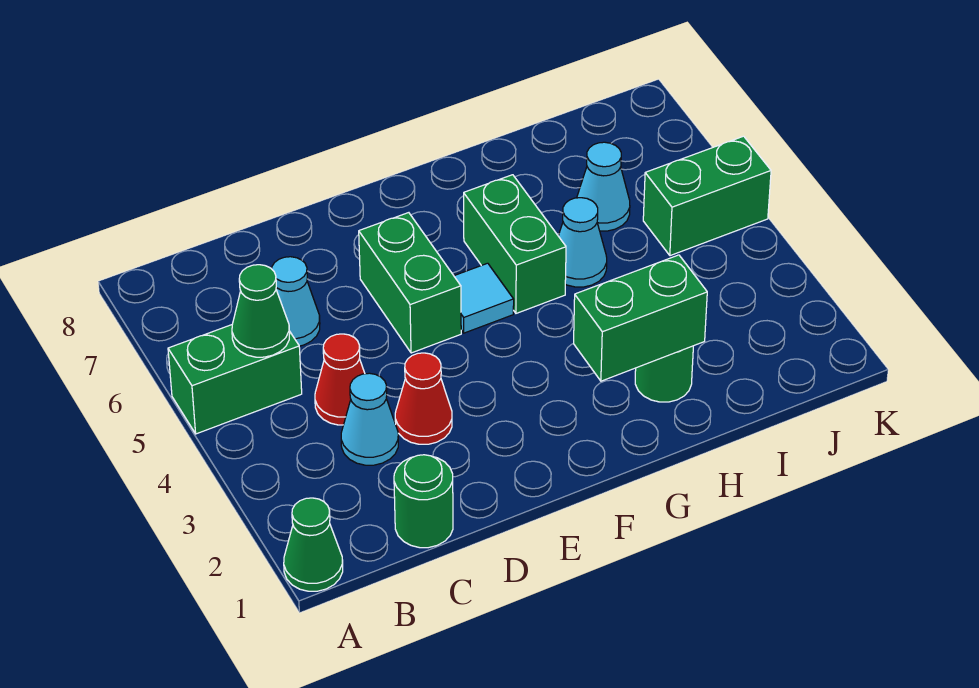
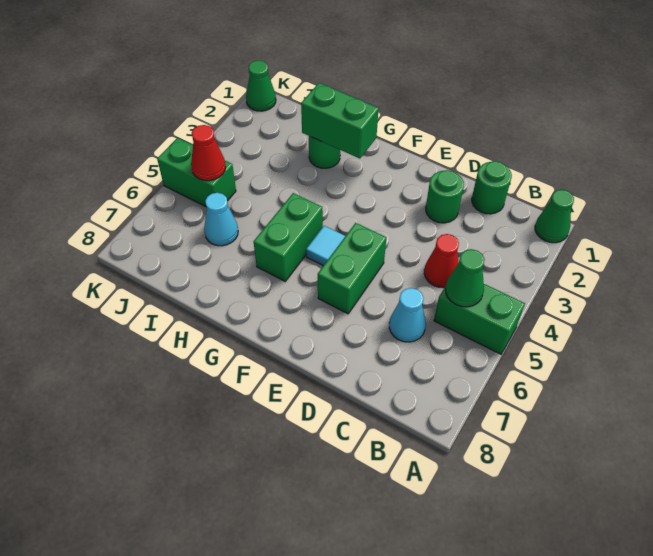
cyan cone C3 level 1 -> none
none -> green round brick D2 level 1
red cone D3 level 1 -> red cone J5 level 2
cyan cone H5 level 1 -> none
none -> green cone K1 level 1

